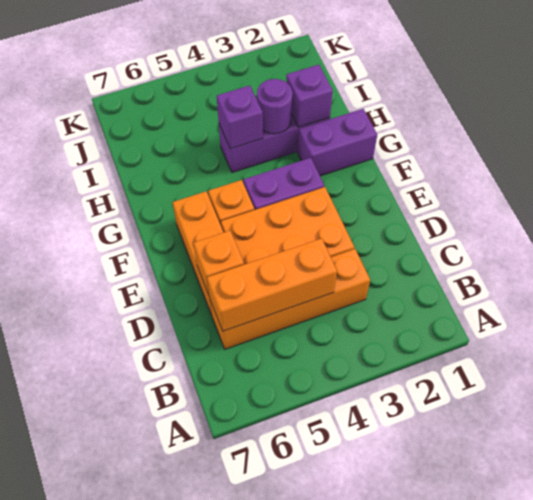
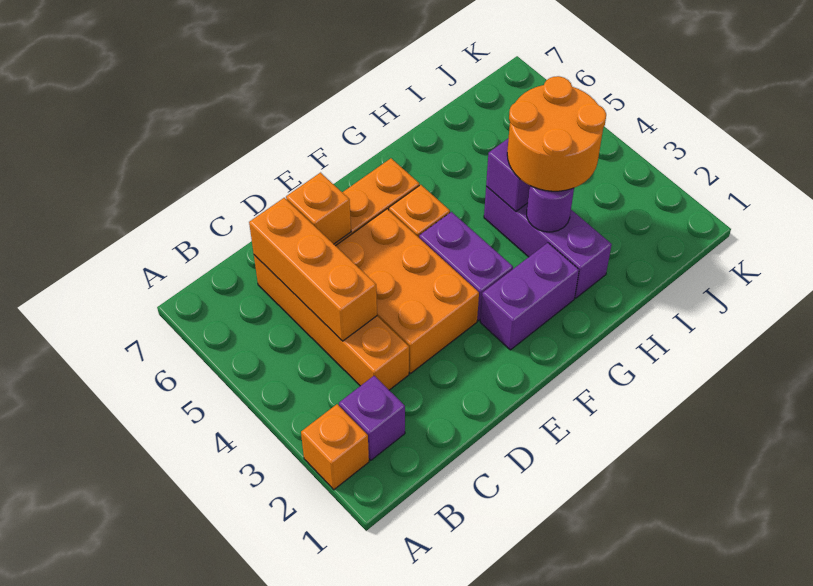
none -> orange brick A2 level 1
purple brick G1:G2 level 1 -> purple brick F2:G2 level 1
purple brick H2 level 2 -> purple brick B2 level 1
none -> orange round brick H3:I4 level 3

